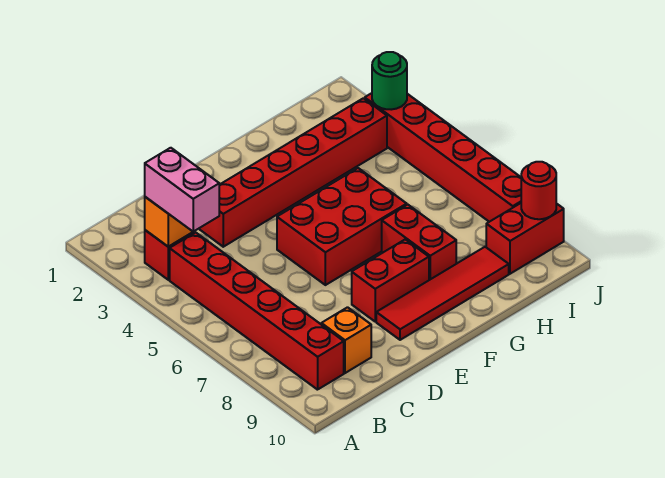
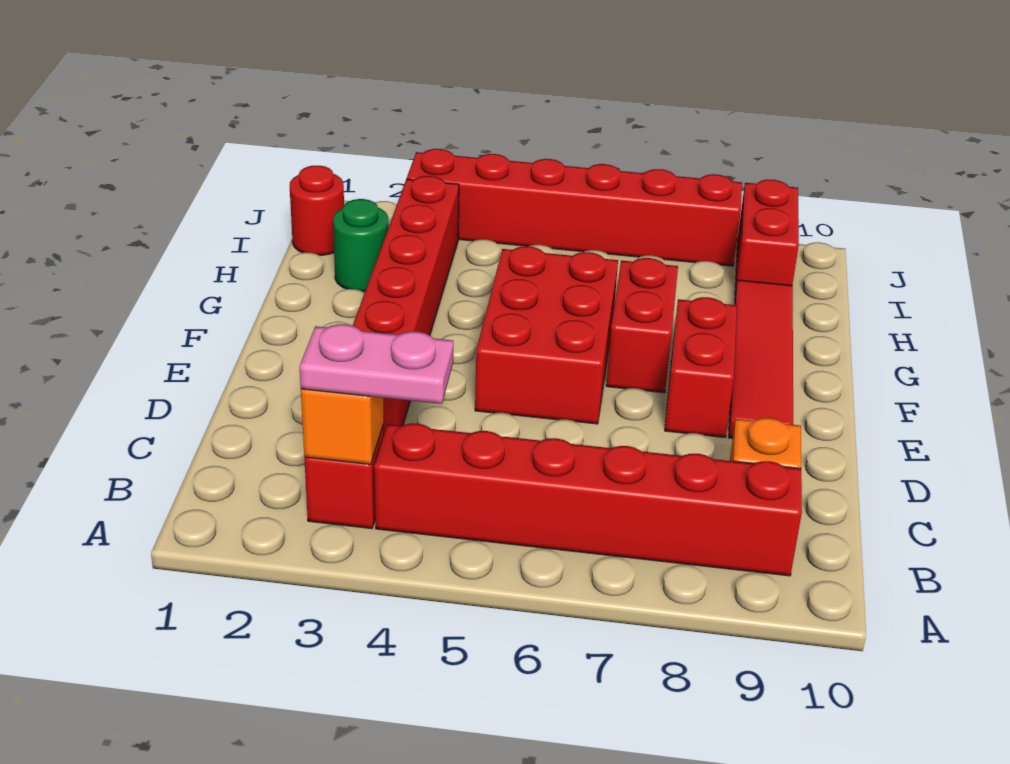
pink brick B3:B4 level 3 -> pink plate B3:B4 level 3
red brick G7:G8 level 1 -> red brick F7:G7 level 1
green round brick J3 level 2 -> green round brick H2 level 1
red round brick J9 level 2 -> red round brick I1 level 1

